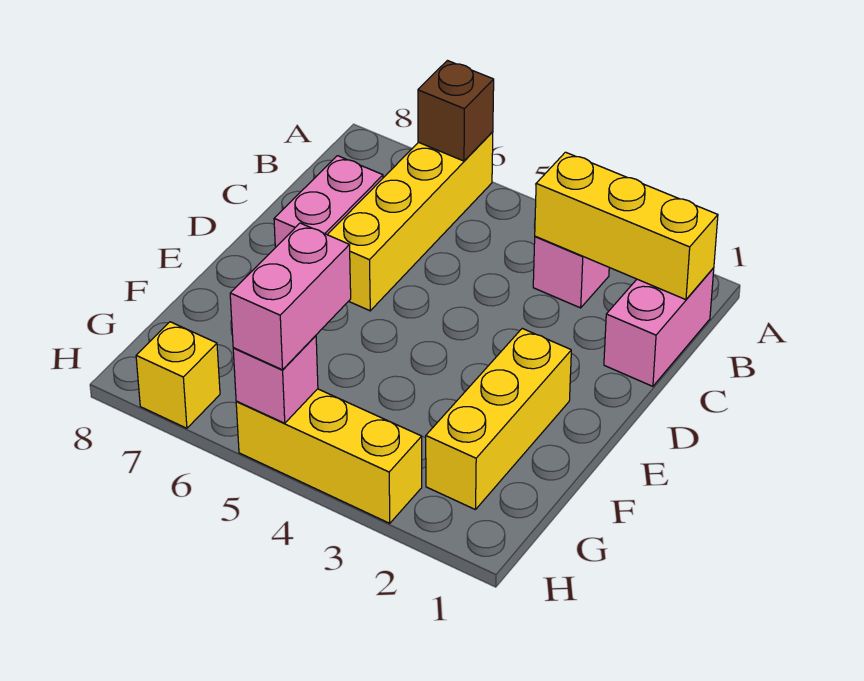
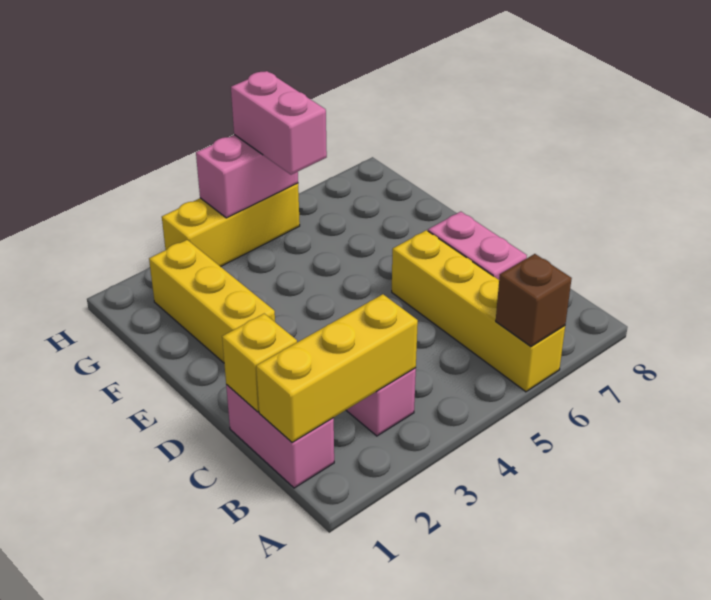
pink brick H5 level 2 -> pink brick H4:H5 level 2
yellow brick H7 level 1 -> yellow brick C1 level 2

